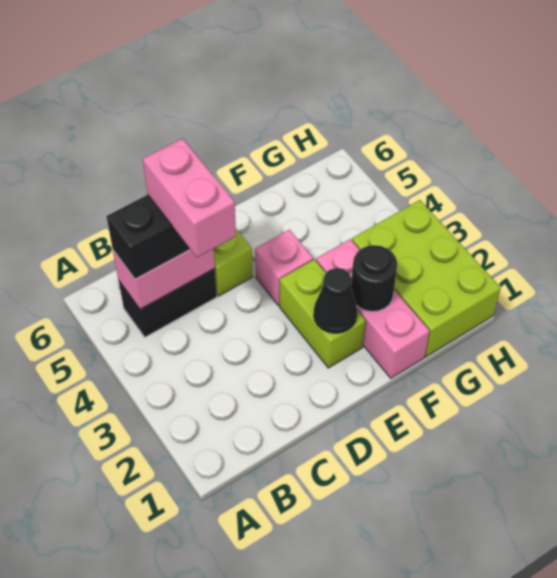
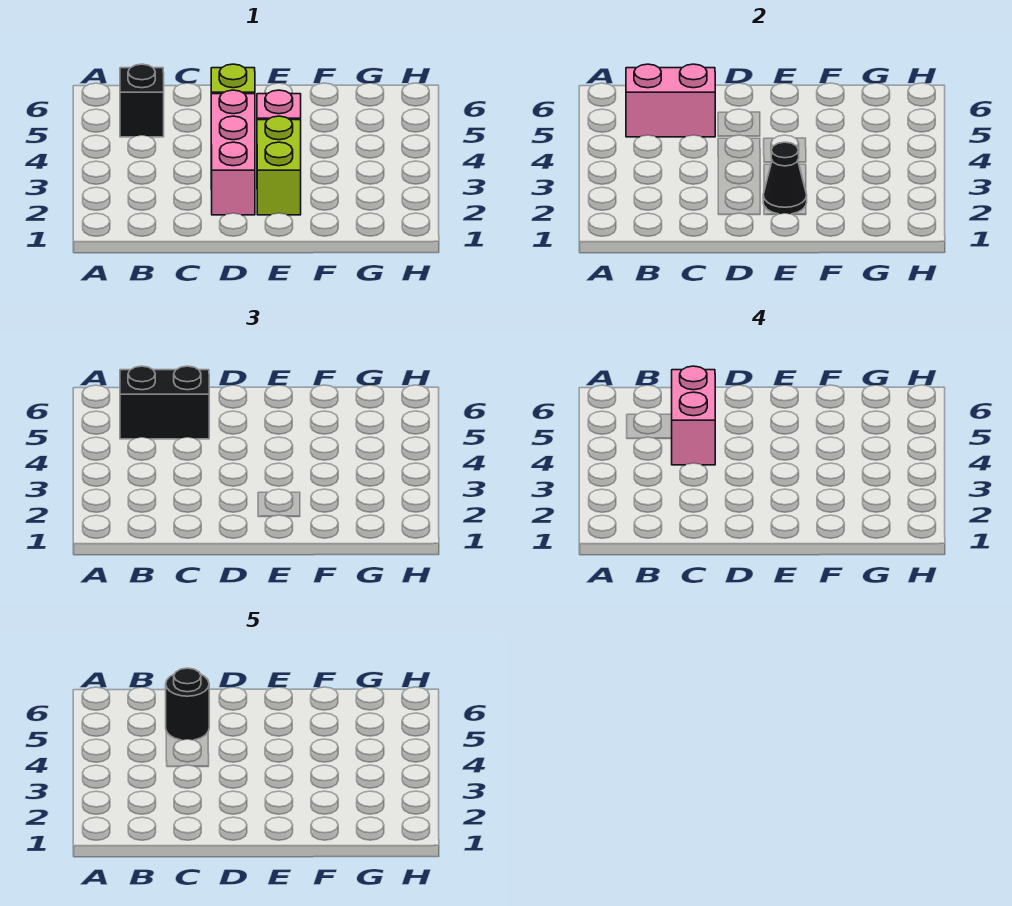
black brick B5:C5 level 1 -> black brick B5 level 1
pink brick F1:F3 level 1 -> pink brick D2:D4 level 1
black round brick F2 level 2 -> black round brick C5 level 5
lime brick G1:H3 level 1 -> none

